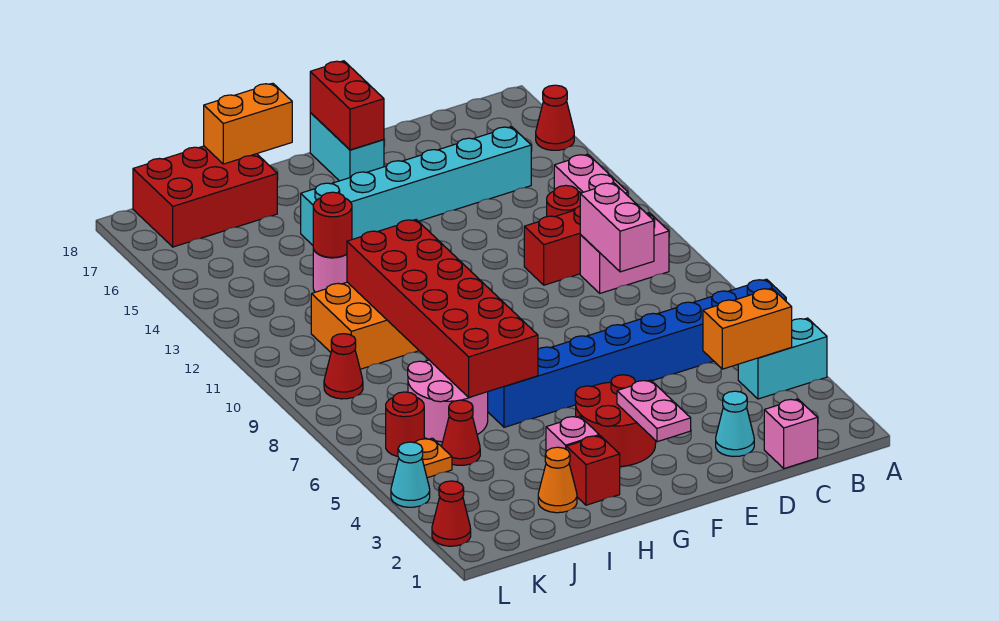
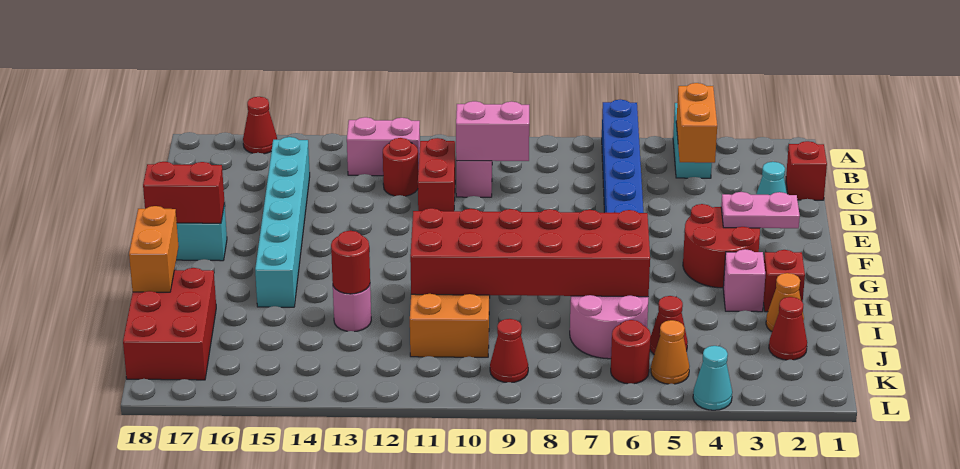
pink brick C1 level 1 -> red brick C1 level 1
orange plate K5 level 1 -> orange cone K5 level 1
red cone L2 level 1 -> red cone J2 level 1

